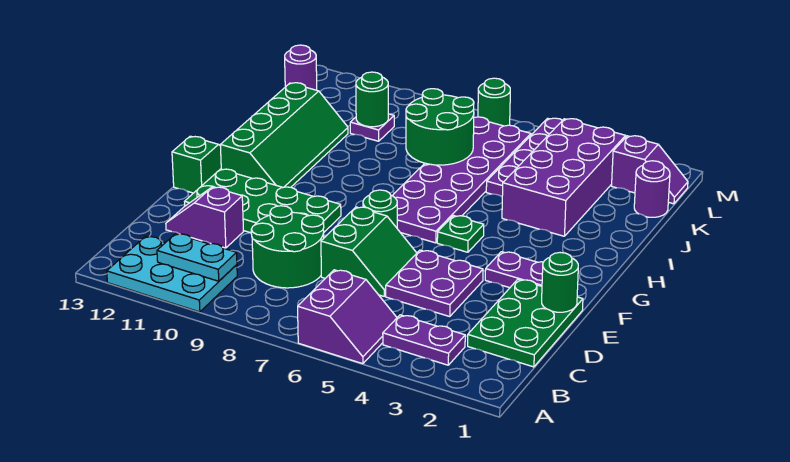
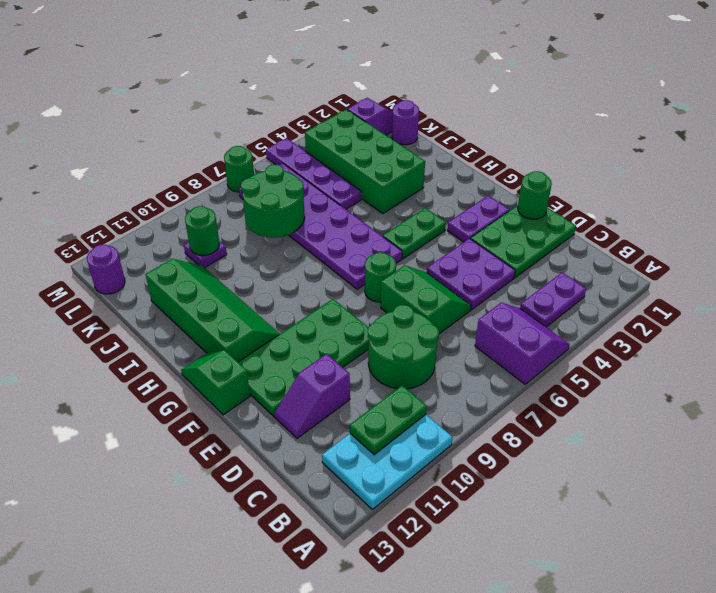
cyan plate B10:B11 level 2 -> green plate B10:B11 level 2
green plate C1:E2 level 1 -> green plate D1:E3 level 1
green plate G5 level 1 -> green plate G4:G5 level 1
purple brick I3:L4 level 1 -> green brick I3:L4 level 1

